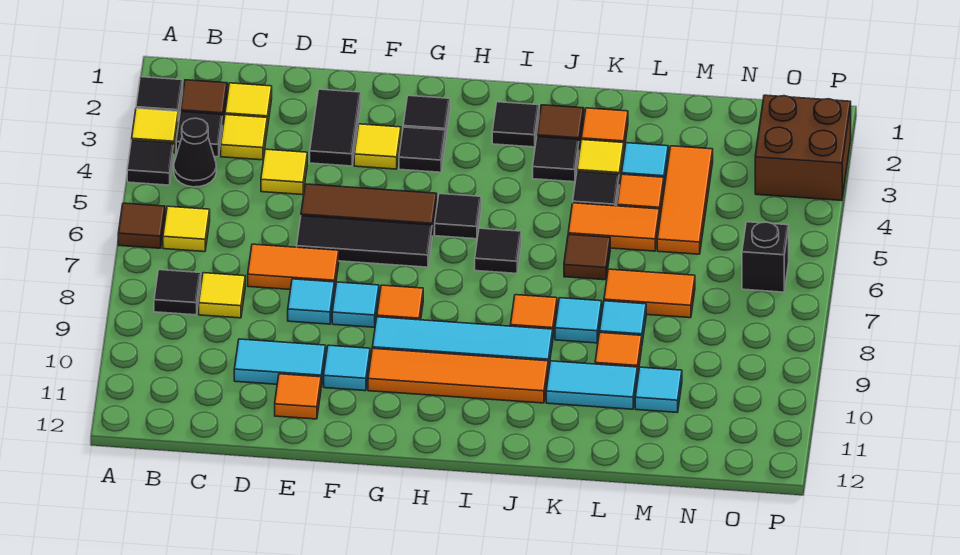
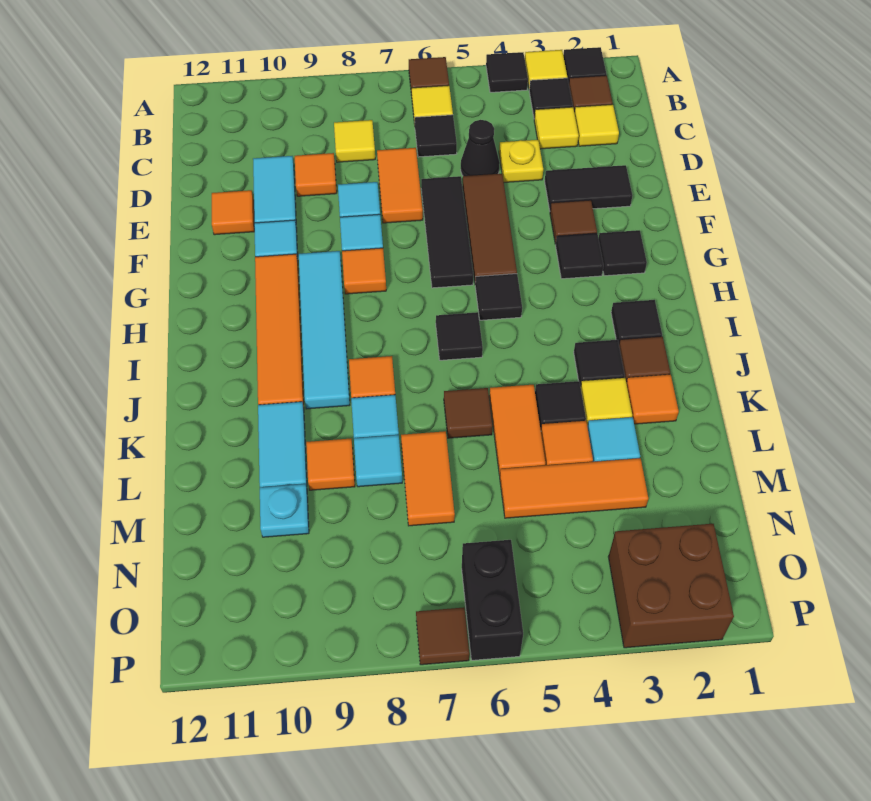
black cone B4 level 1 -> black cone D5 level 1
black tile B8 level 1 -> black tile C6 level 1
yellow tile D4 level 1 -> yellow plate D4 level 1
none -> orange tile D9 level 1
yellow tile F3 level 1 -> brown tile F3 level 1
cyan tile M10 level 1 -> cyan plate M10 level 1
black brick O6 level 1 -> black brick O6:P6 level 1
none -> brown tile P7 level 1

